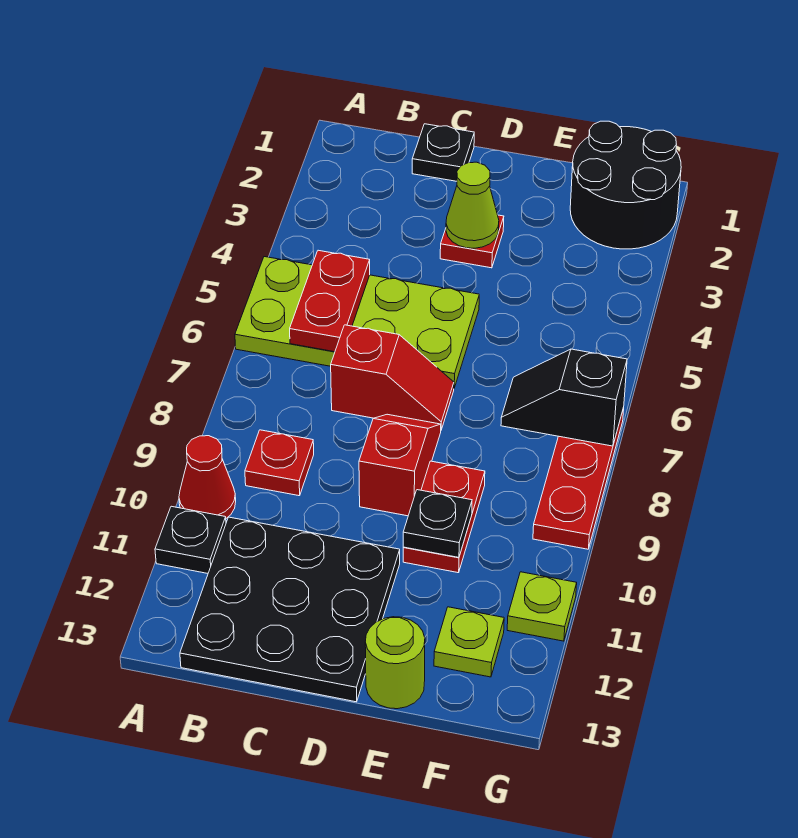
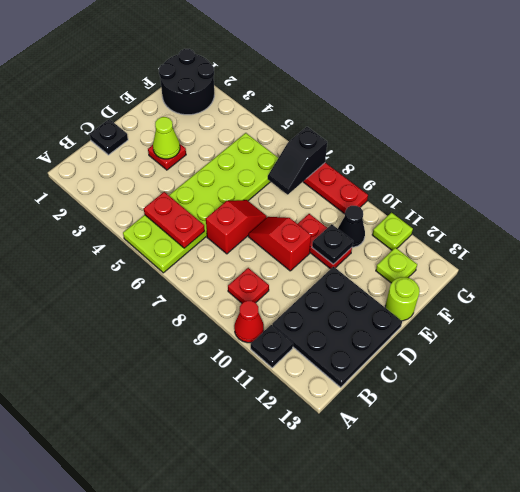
lime plate A5:D6 level 1 -> lime plate A5:F6 level 1
none -> black cone F10 level 1

